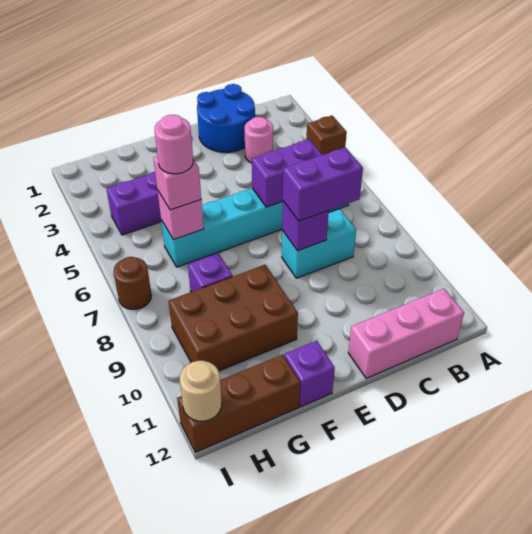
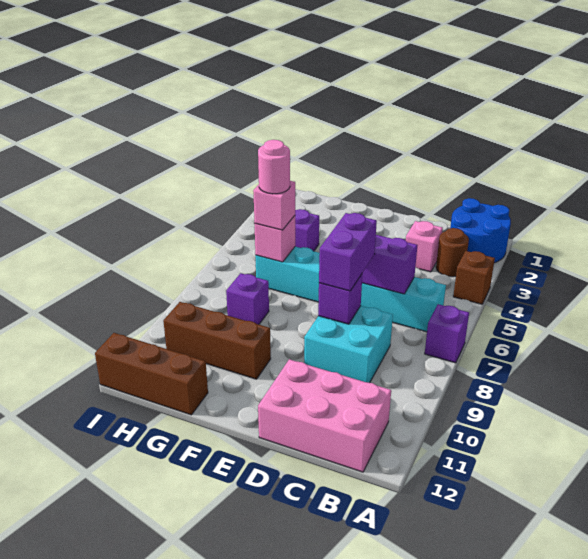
pink brick B12:D12 level 1 -> pink brick B11:D12 level 1
blue round brick C1:D2 level 1 -> blue round brick A1:B2 level 1
pink round brick C3 level 1 -> pink brick C3 level 1
cyan brick C8:D8 level 1 -> cyan brick C8:D9 level 1
purple brick C8:D8 level 3 -> purple brick D7:D8 level 3
brown brick F9:H10 level 1 -> brown brick F10:H10 level 1
purple brick F12 level 1 -> purple brick A7 level 1
brown round brick I7 level 1 -> brown round brick B3 level 1
tan round brick I12 level 2 -> none

